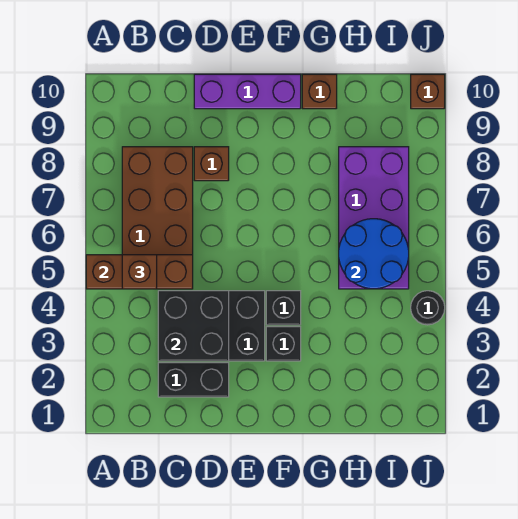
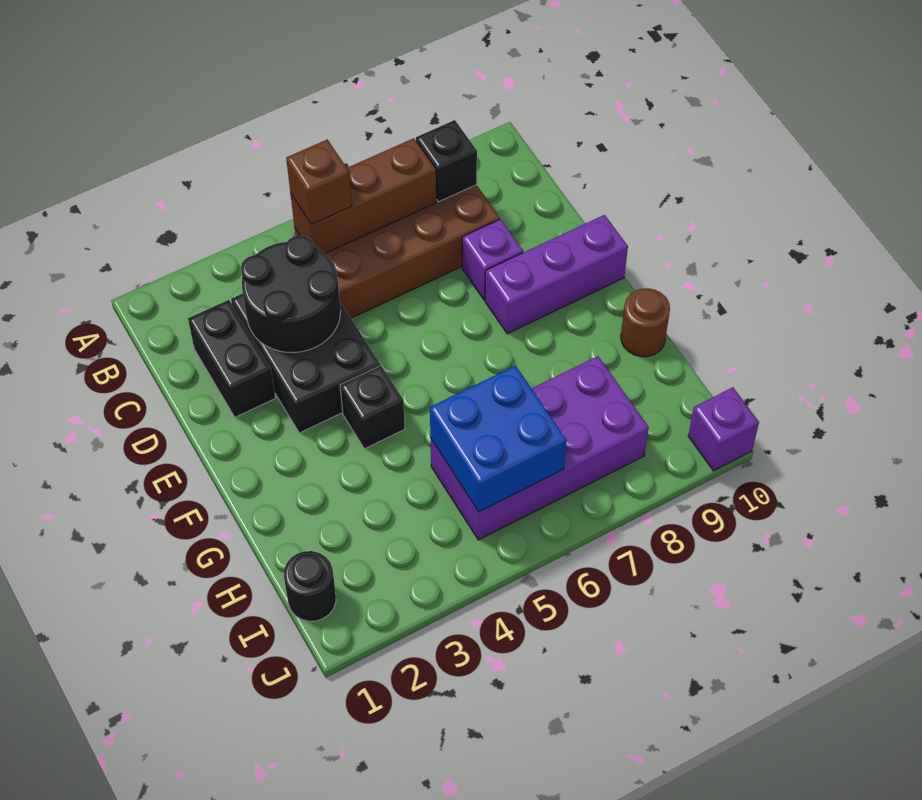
brown brick A5:C5 level 2 -> brown brick B5:B7 level 2
black brick C3:D4 level 2 -> black round brick C3:D4 level 2
brown brick D8 level 1 -> purple brick D8 level 1
purple brick D10:F10 level 1 -> purple brick E8:E10 level 1
black brick F3 level 1 -> black brick B8 level 2
brown brick G10 level 1 -> brown round brick G10 level 1
blue round brick H5:I6 level 2 -> blue brick H5:I6 level 2
black round brick J4 level 1 -> black round brick I1 level 1
brown brick J10 level 1 -> purple brick J10 level 1

